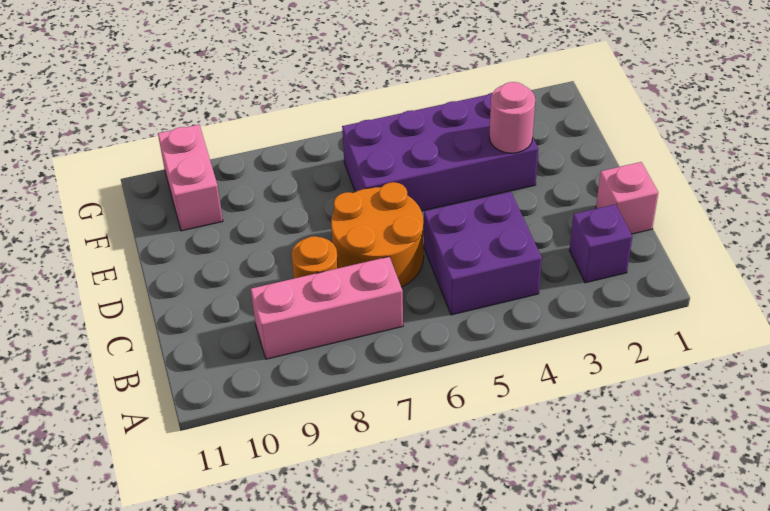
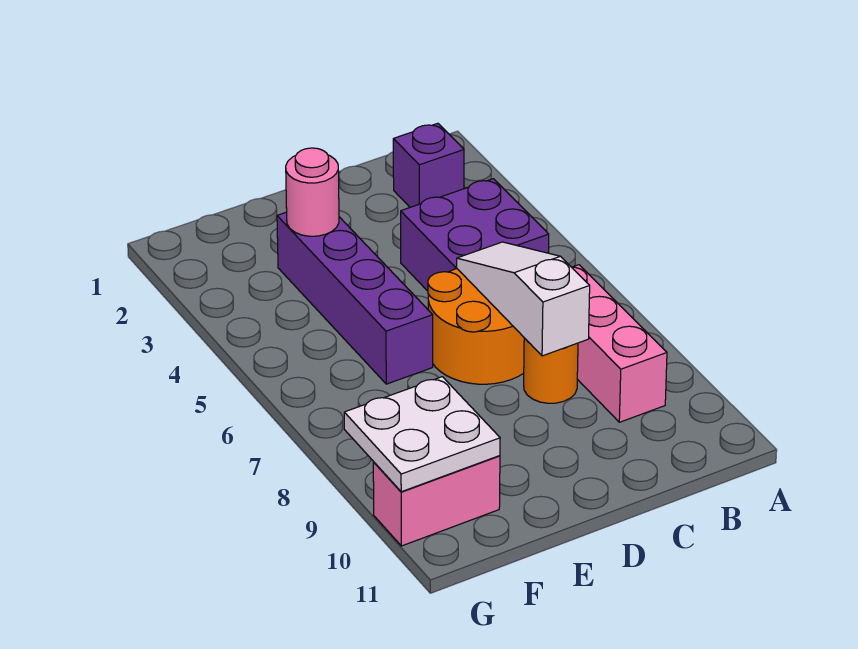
pink brick C1 level 1 -> none
none -> white slope C6:C8 level 2 top 8
purple brick E3:F6 level 1 -> purple brick E3:E6 level 1
none -> white plate F9:G10 level 2

